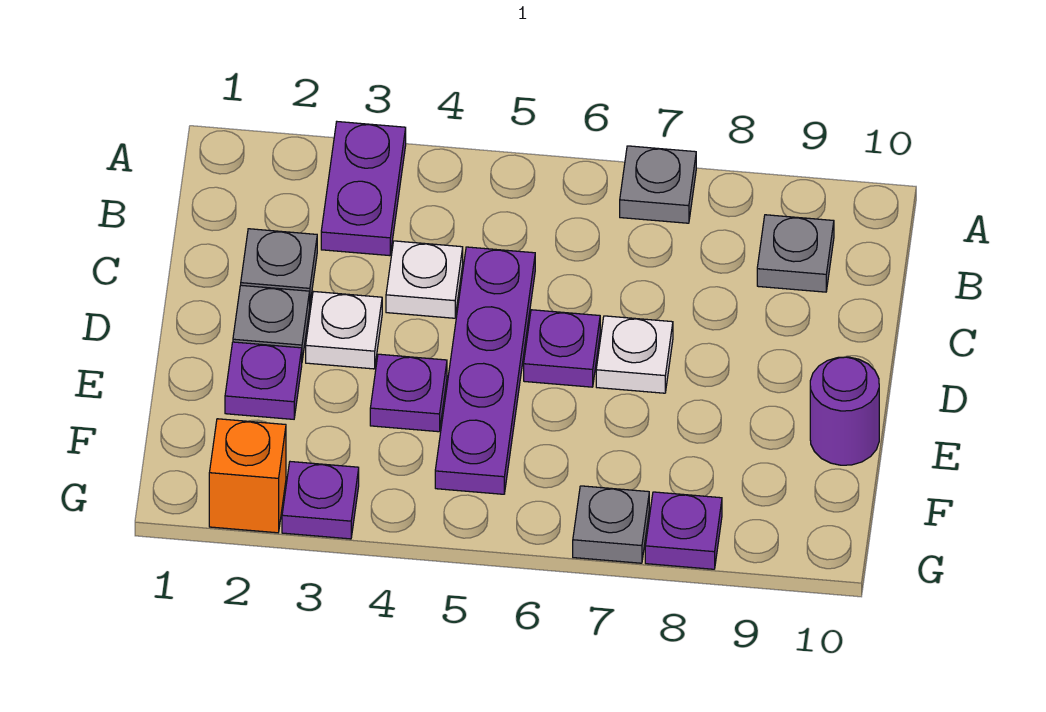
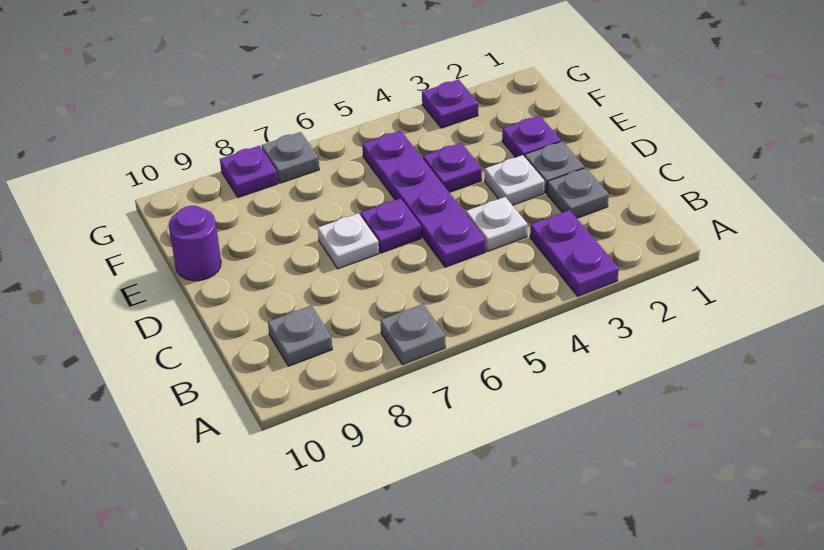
orange brick G2 level 1 -> none

